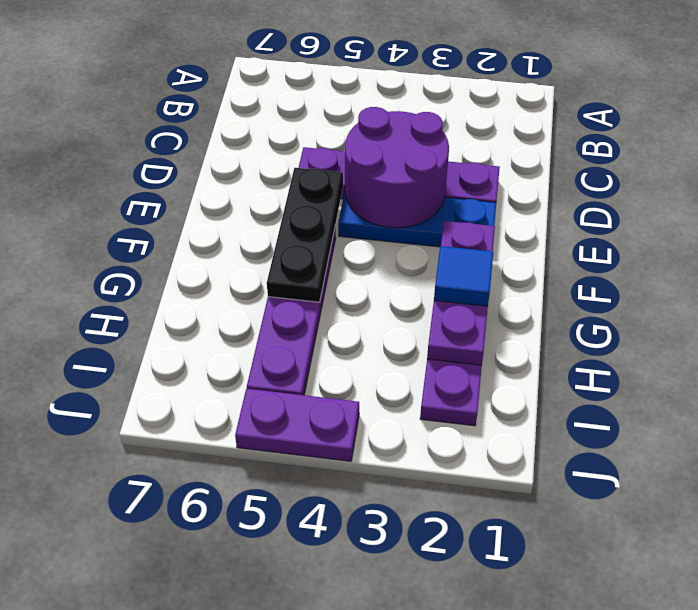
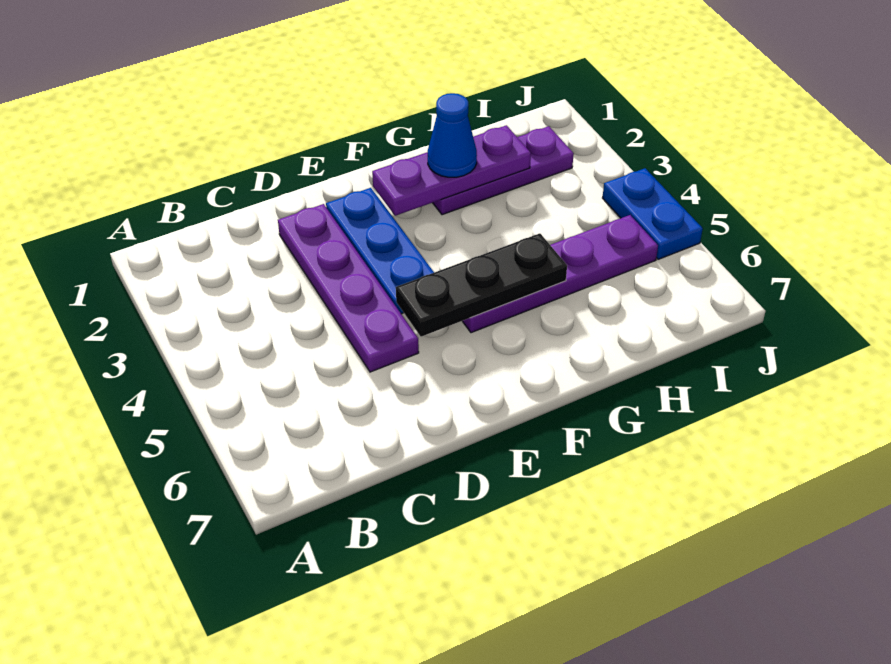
purple round brick D3:E4 level 2 -> none
blue tile G2 level 3 -> blue cone G2 level 3
purple plate J4:J5 level 1 -> blue plate J4:J5 level 1

